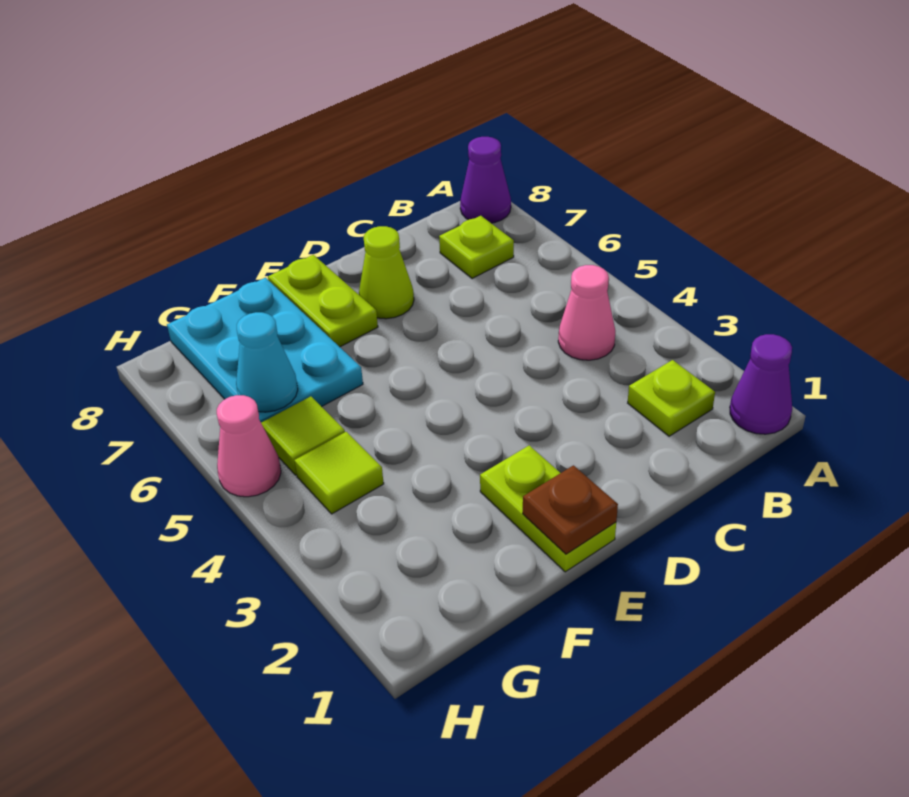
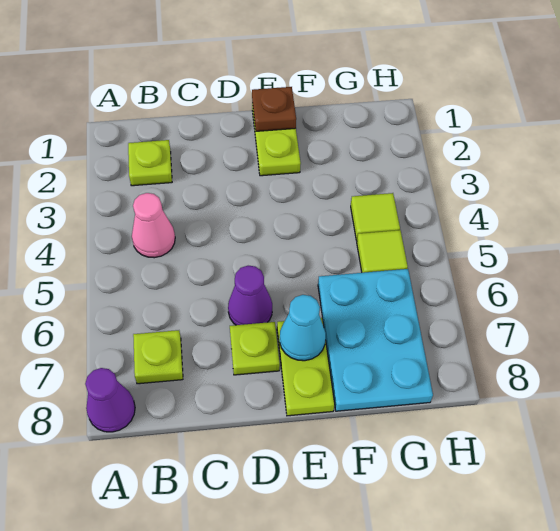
purple cone A1 level 1 -> purple cone D6 level 1
lime cone D7 level 1 -> lime plate D7 level 1
cyan cone G6 level 2 -> cyan cone E7 level 2
pink cone H5 level 1 -> none

